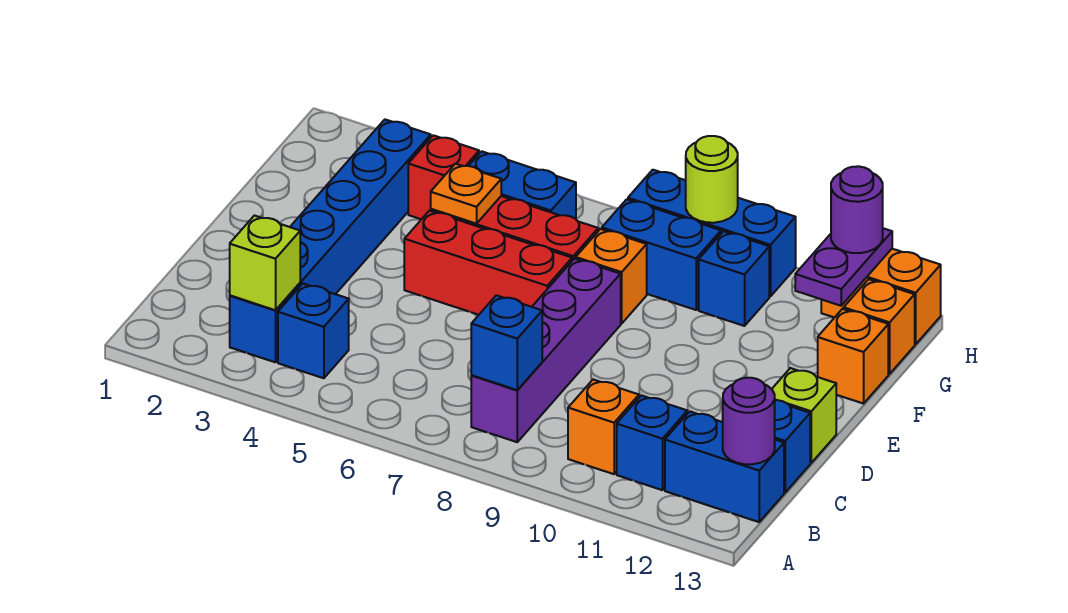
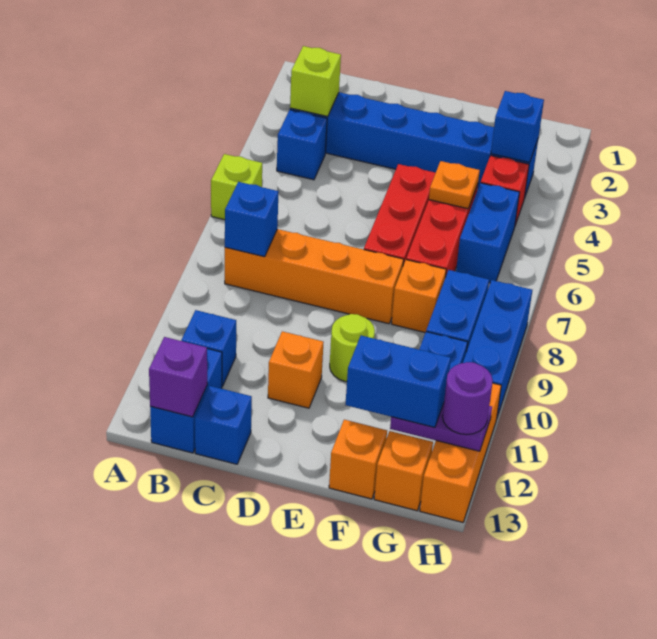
purple brick B8:E8 level 1 -> orange brick B8:E8 level 1
orange brick B10 level 1 -> orange brick D11 level 1
purple round brick B13 level 2 -> purple brick B13 level 2
lime brick D13 level 1 -> lime brick A6 level 1
none -> blue brick F12:G12 level 3
none -> blue brick G3 level 2
lime round brick H9 level 2 -> lime round brick E10 level 1
orange brick H12:H13 level 1 -> orange brick H11:H13 level 1

